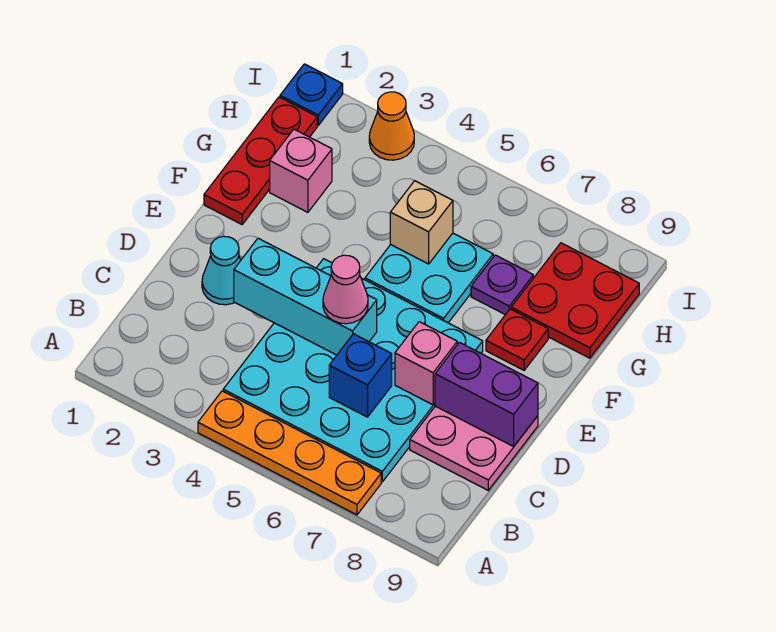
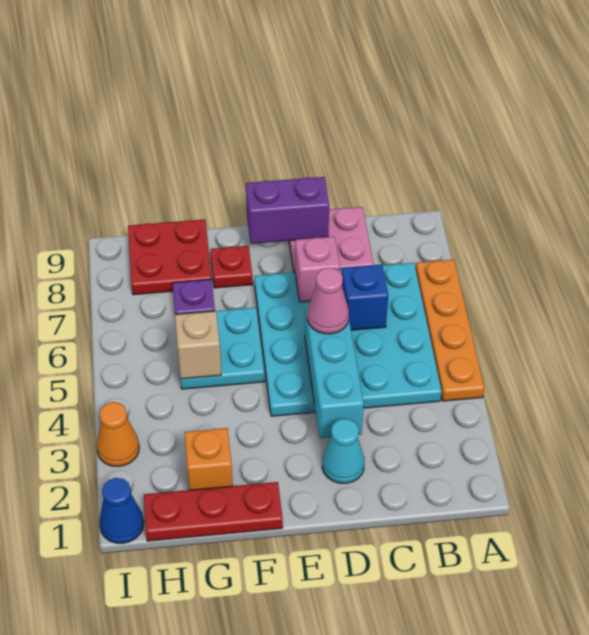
purple brick D8:D9 level 2 -> purple brick D9:E9 level 2
pink brick G2 level 1 -> orange brick G2 level 1
blue plate I1 level 1 -> blue cone I1 level 1

